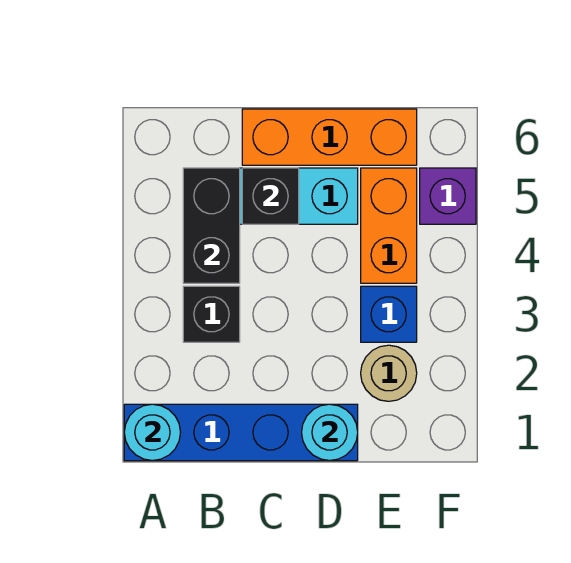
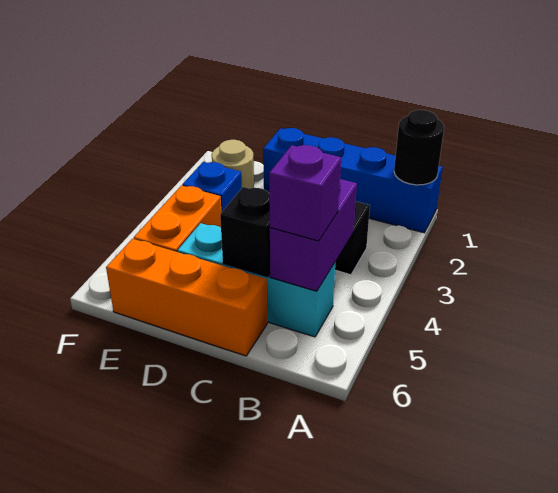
cyan round brick A1 level 2 -> black round brick A1 level 2
black brick B4:B5 level 2 -> purple brick B4:B5 level 2
cyan round brick D1 level 2 -> none
purple brick F5 level 1 -> purple brick B5 level 3

